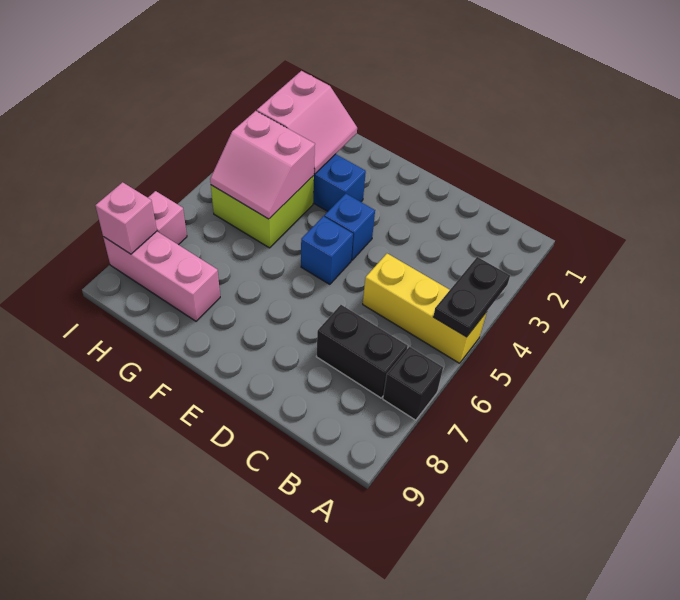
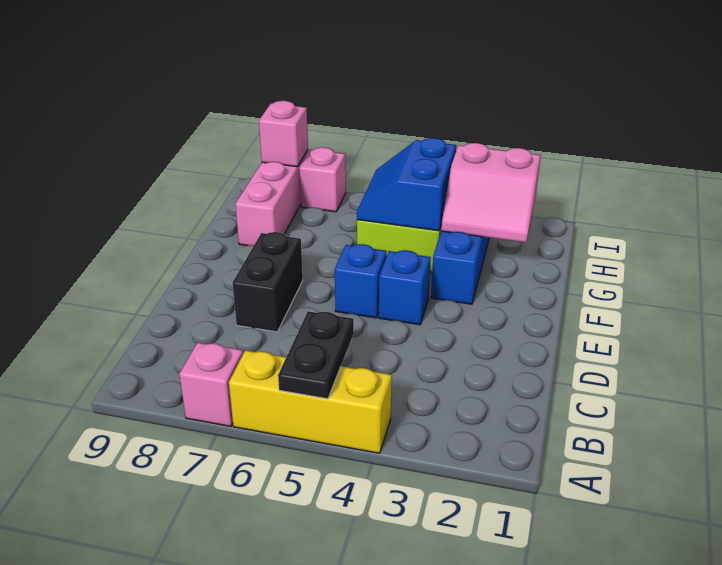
black plate A4:A5 level 2 -> black plate A5:B5 level 2
yellow brick A5:C5 level 1 -> yellow brick A4:A6 level 1
black brick A7 level 1 -> pink brick A7 level 1
black brick B7:C7 level 1 -> black brick D7:E7 level 1
pink slope G4:H5 level 2 top 4 -> blue slope G4:H5 level 2 top 4

